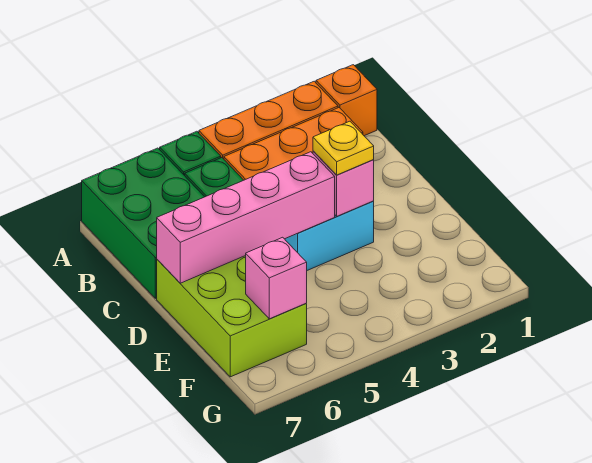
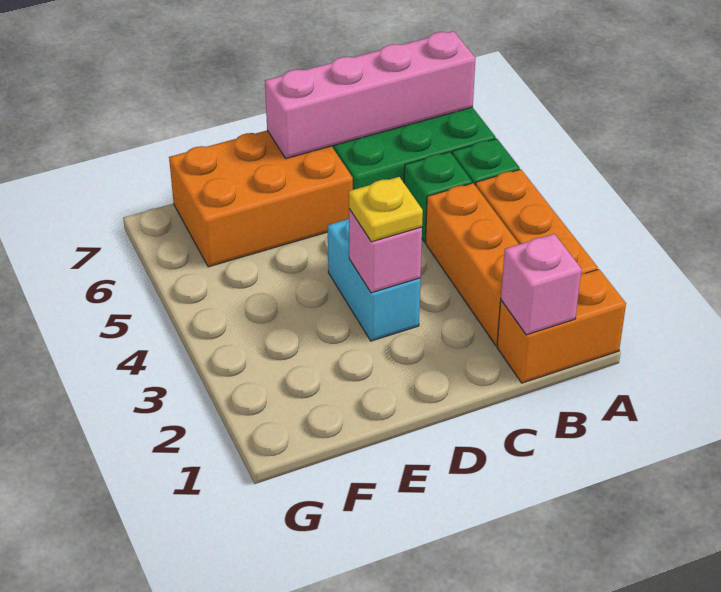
orange brick A1 level 1 -> orange brick A1:B1 level 1
pink brick D4:D7 level 2 -> pink brick A7:D7 level 2
lime brick D6:F7 level 1 -> orange brick D6:F7 level 1
pink brick F6 level 2 -> pink brick B1 level 2

